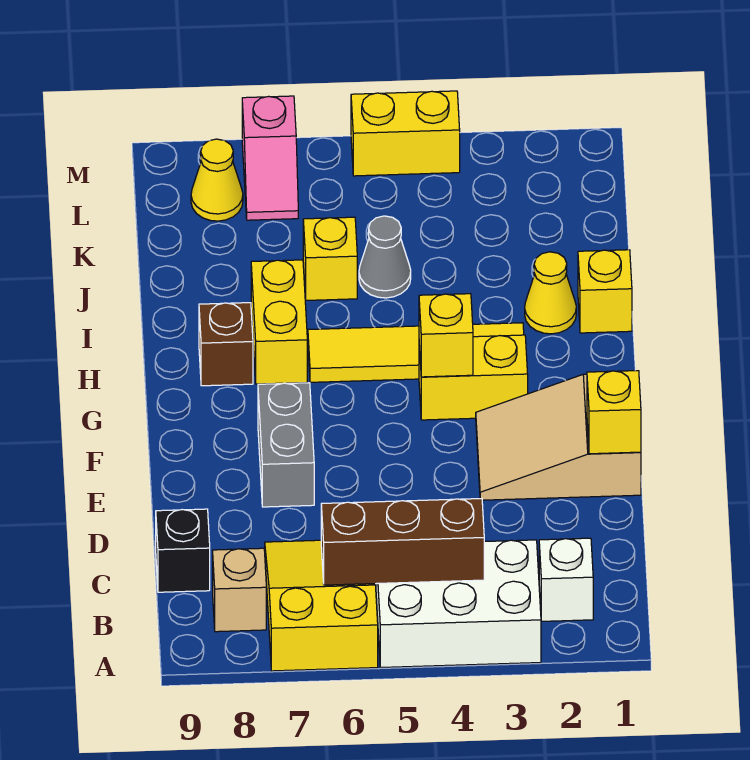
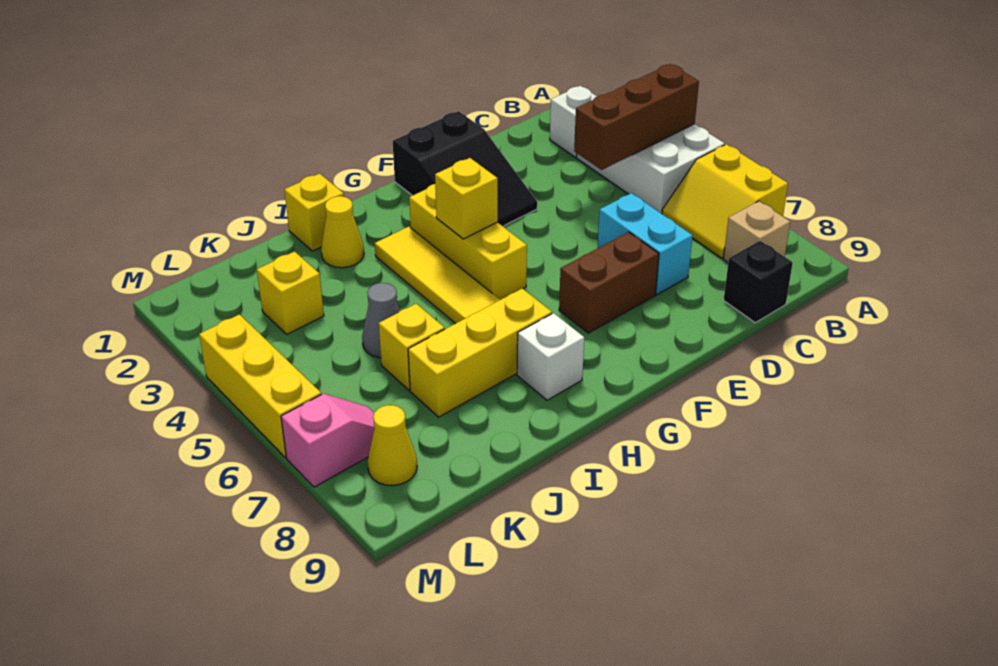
yellow slope A6:C7 level 1 top A -> yellow slope A6:B7 level 1 top A
brown brick B4:B6 level 2 -> brown brick A4:C4 level 2
none -> cyan brick D6:D7 level 1
tan slope E1:F3 level 1 top 1 -> black slope E1:F3 level 1 top 1
yellow brick E1 level 2 -> yellow brick K3 level 1
grey brick E7:F7 level 1 -> brown brick E7:F7 level 1
yellow brick G3:G4 level 1 -> yellow brick G3:G5 level 1
yellow brick H7:I7 level 1 -> yellow brick H7:J7 level 1
brown brick H8 level 1 -> white brick H8 level 1
yellow brick M4:M5 level 1 -> yellow brick M4:M6 level 1

